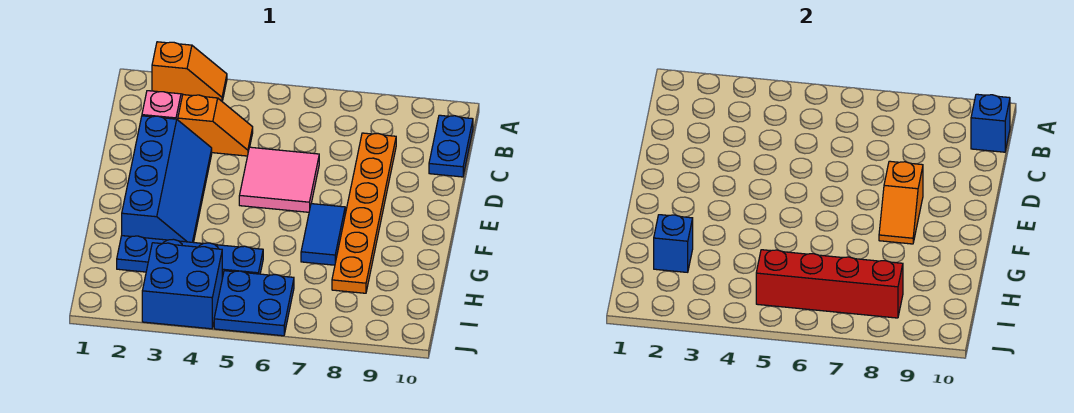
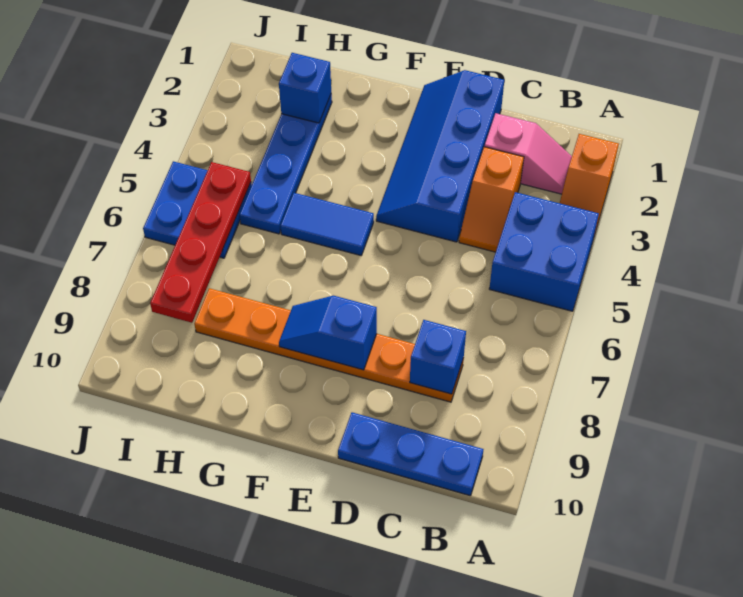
blue plate B10:C10 level 1 -> blue plate B10:D10 level 1
blue brick B10 level 2 -> blue brick C8 level 2
blue slope D2:G3 level 1 top 2 -> blue slope D1:E4 level 1 top D
pink tile D5:E6 level 1 -> none
orange slope E8:F8 level 2 top E -> blue slope E8:F8 level 2 top E
blue tile F7:G7 level 1 -> blue tile F5:G5 level 1
blue brick I3:J4 level 1 -> blue brick A4:B5 level 1
red brick I5:I8 level 2 -> red plate I5:I8 level 2

